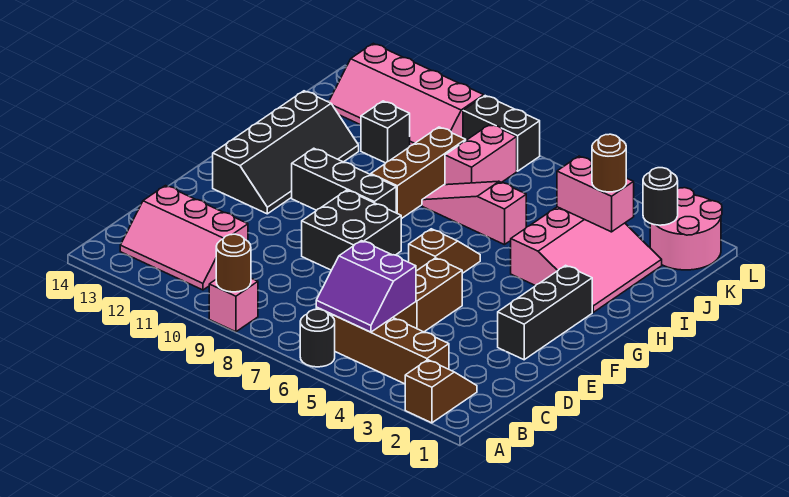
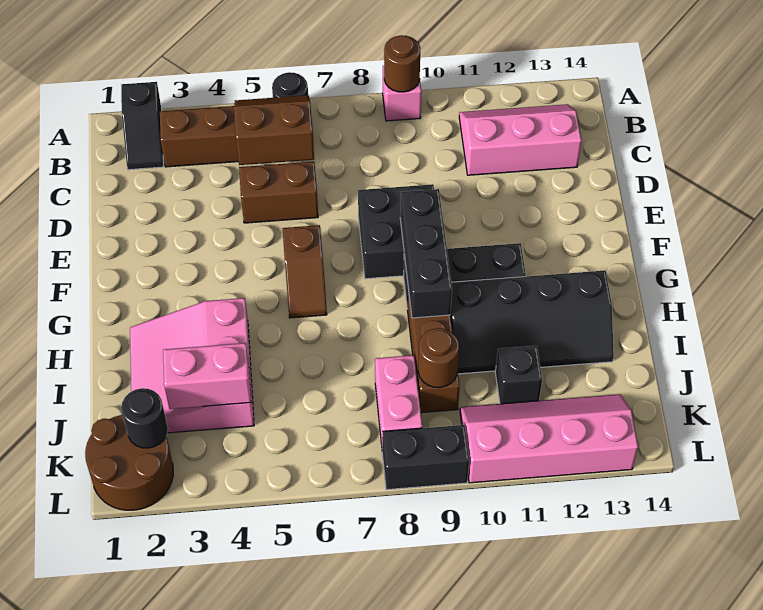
brown slope A2:B2 level 1 top A -> black slope A2:B2 level 1 top A
purple slope B5:C6 level 2 top C -> brown slope B5:C6 level 2 top C
brown brick D5:E5 level 1 -> brown brick D5:D6 level 1
black brick E2:G2 level 1 -> black brick F9:H9 level 2
black slope F12:I13 level 1 top 13 -> black slope H10:I13 level 1 top H
pink slope I6:I8 level 1 top 6 -> none
brown round brick J3 level 3 -> brown round brick J9 level 2
pink round brick K1:L2 level 1 -> brown round brick K1:L2 level 1

